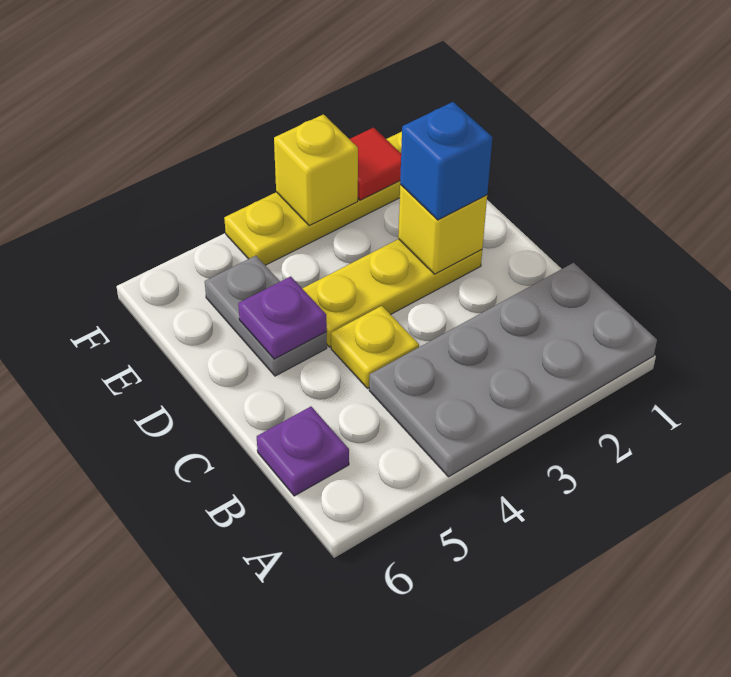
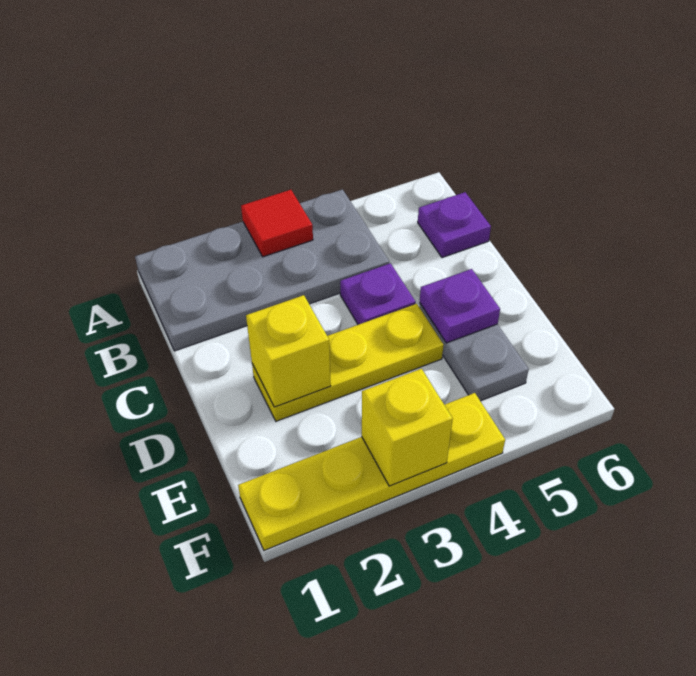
yellow plate C4 level 1 -> purple plate C4 level 1
blue brick D2 level 3 -> none
red tile F2 level 2 -> red tile A3 level 2

